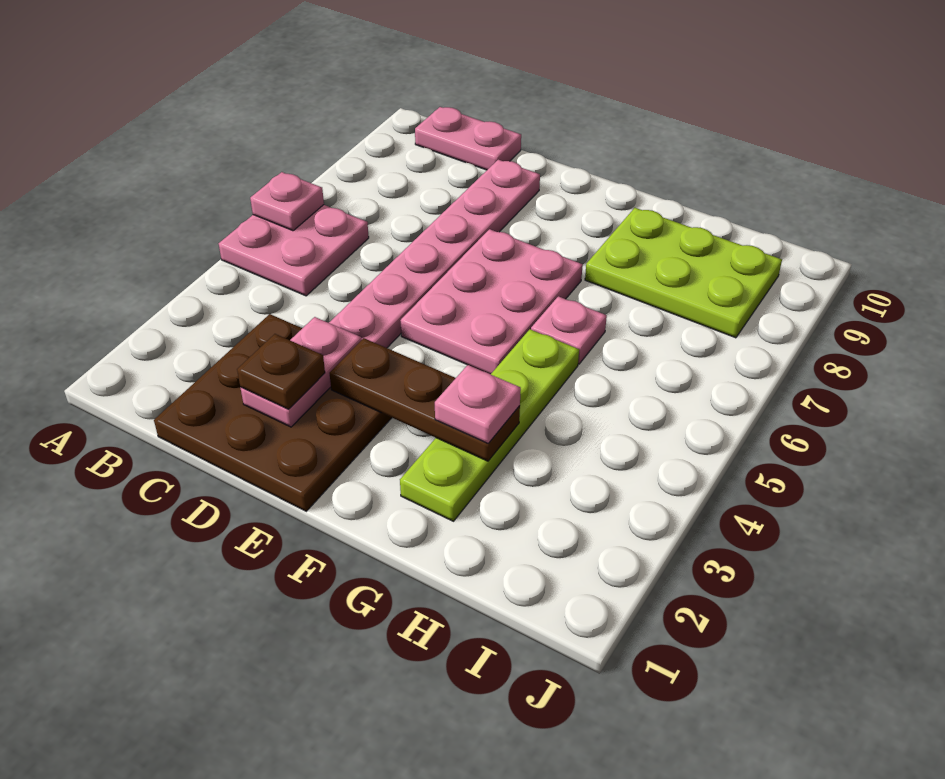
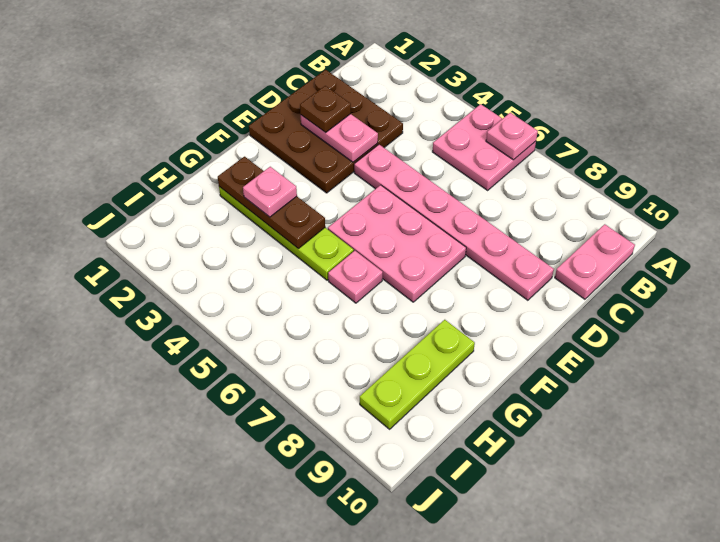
brown plate E3:G3 level 2 -> brown plate G2:G4 level 2
lime plate G8:I9 level 1 -> lime plate G9:I9 level 1

